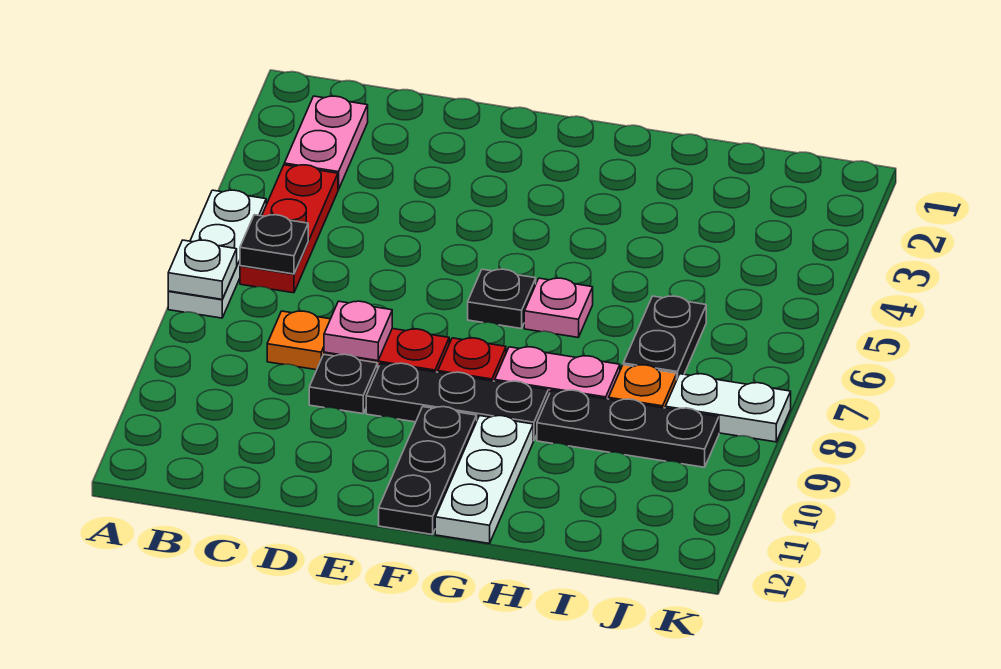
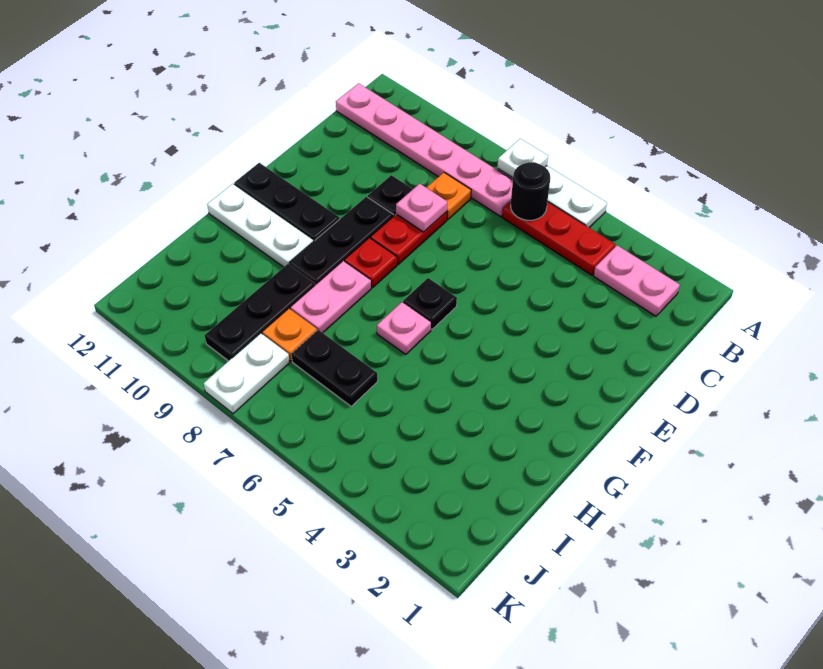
black plate B6 level 2 -> black round brick B6 level 2
none -> pink plate B7:B12 level 1

